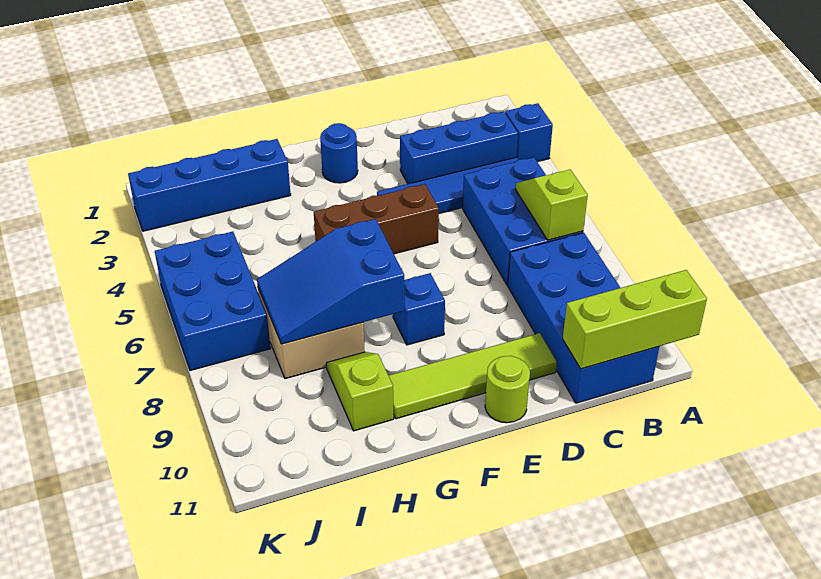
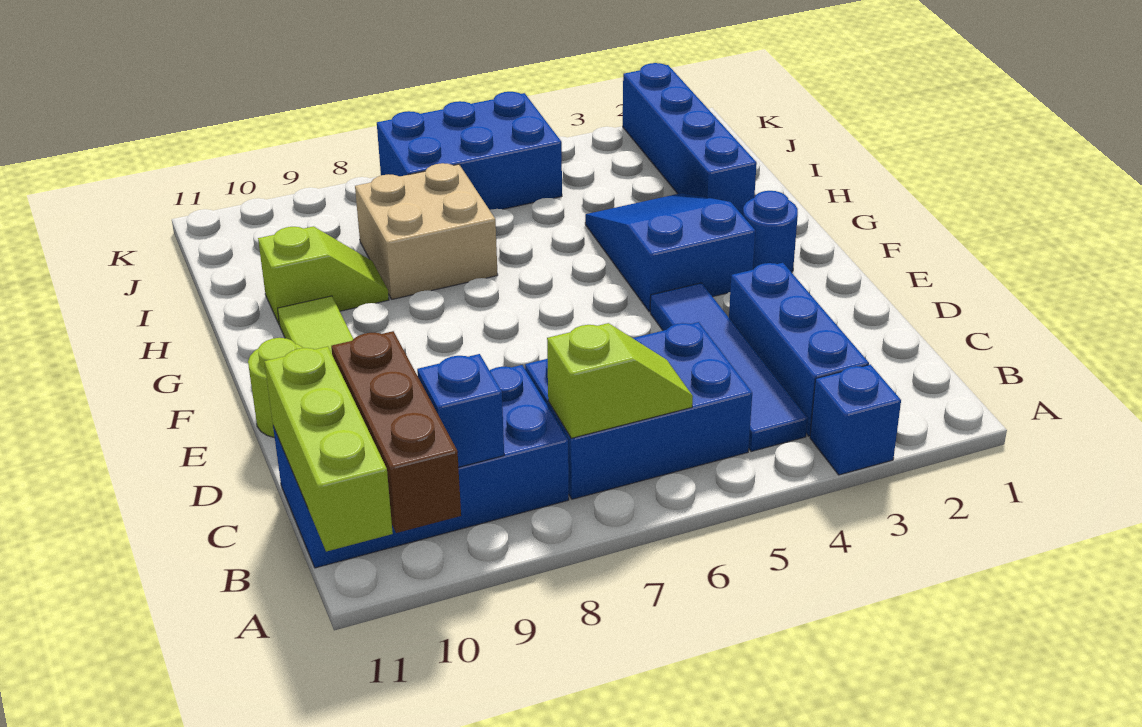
brown brick E5:G5 level 1 -> brown brick A10:C10 level 2
blue brick F8 level 1 -> blue brick B9 level 2
blue slope G7:I8 level 2 top G -> blue slope F3:H4 level 1 top F

